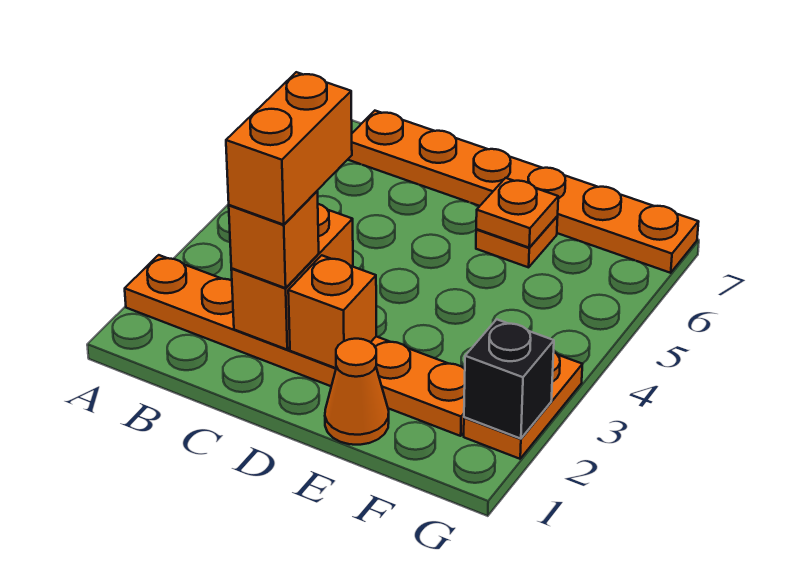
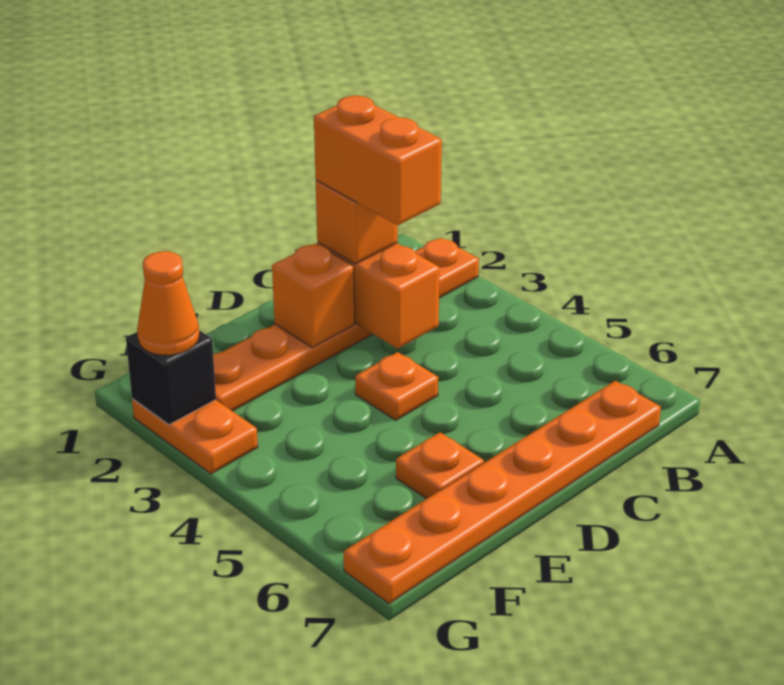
orange cone E1 level 1 -> orange cone G2 level 3
orange plate E6 level 2 -> orange plate D4 level 1

